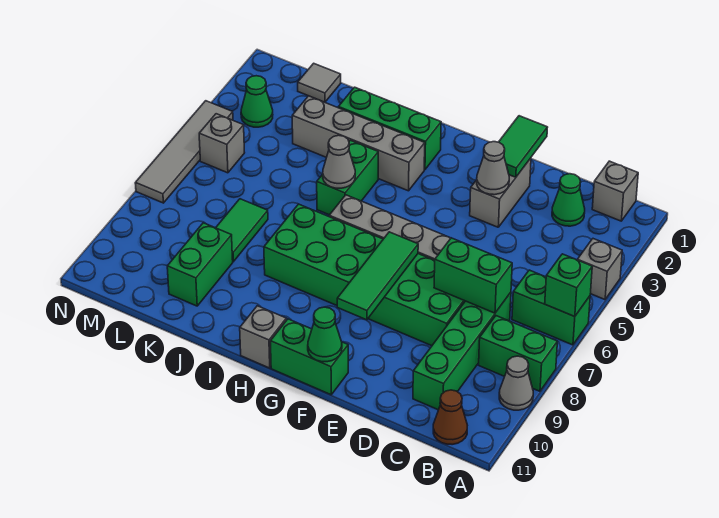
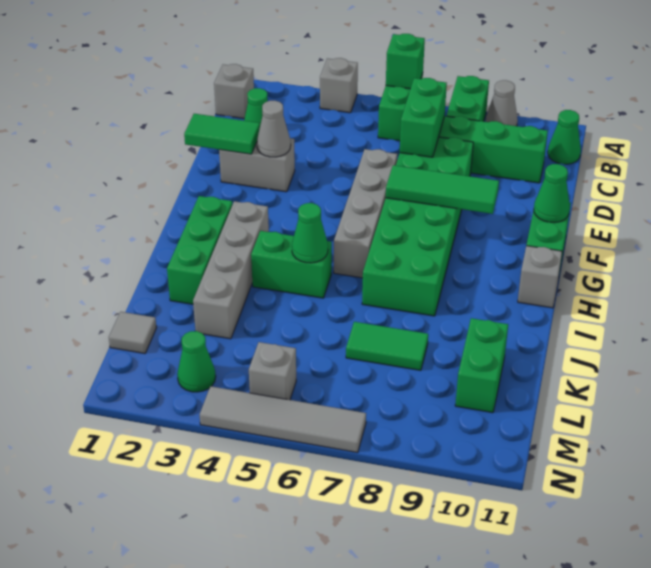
brown cone B11 level 1 -> green cone B11 level 1
grey cone I5 level 2 -> green cone I5 level 2
green brick K9:K10 level 1 -> green brick K10:L10 level 1

